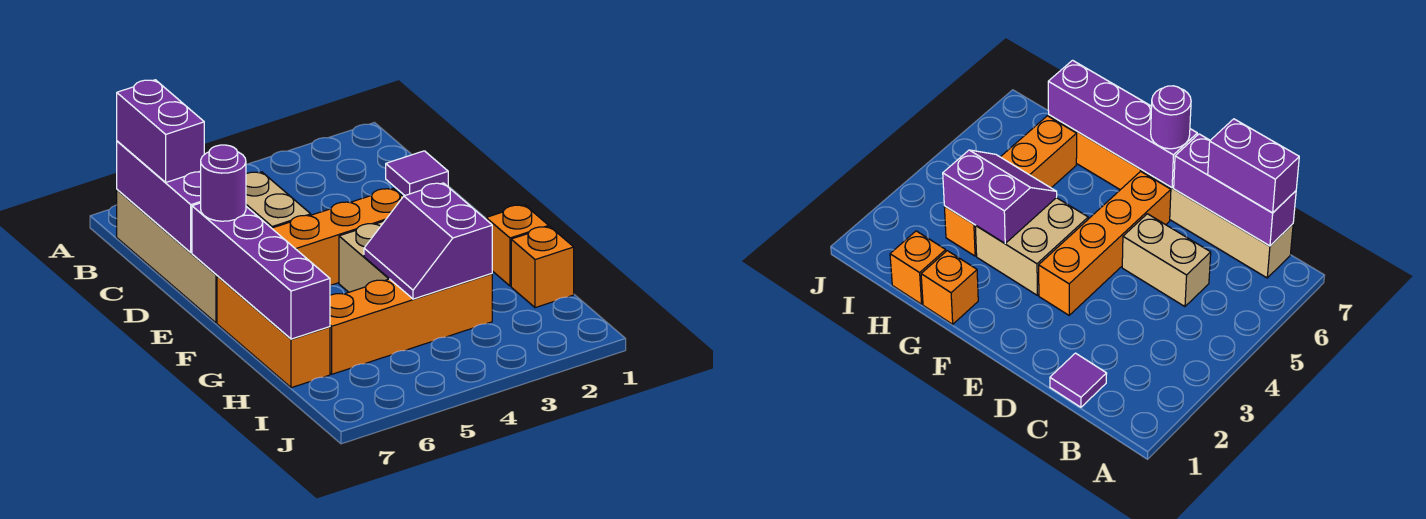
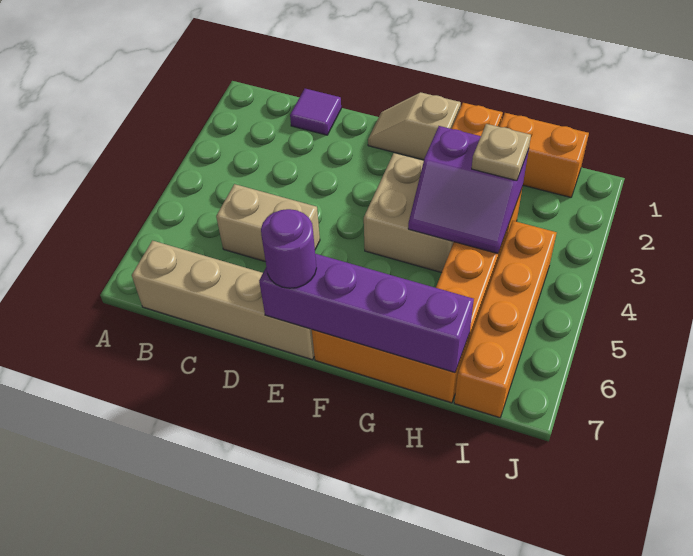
purple brick B7:D7 level 2 -> none
purple brick B7:C7 level 3 -> none
none -> tan slope E1:F1 level 1 top F
orange brick E3:E6 level 1 -> orange brick I4:I7 level 1
orange brick H1 level 1 -> orange brick H1:I1 level 1
none -> tan plate H3 level 3

